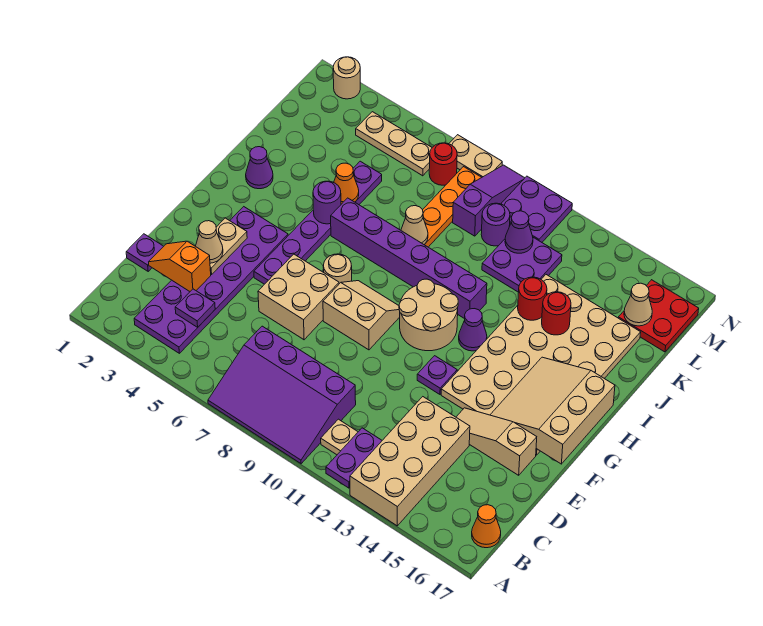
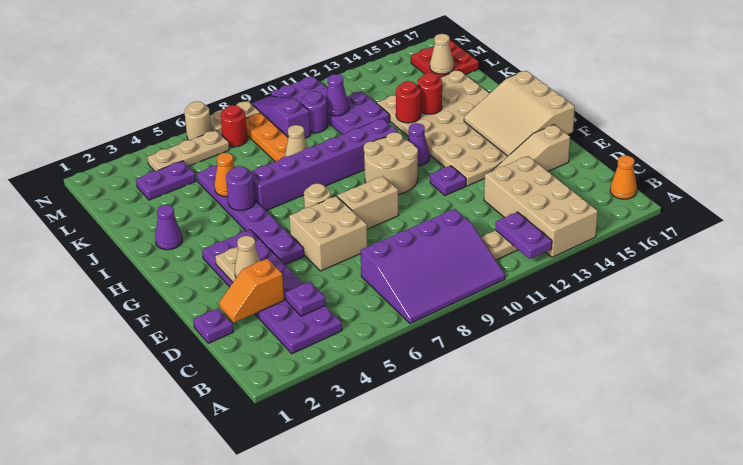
none -> purple plate L3:L4 level 1
tan round brick N2 level 1 -> tan round brick N6 level 1

